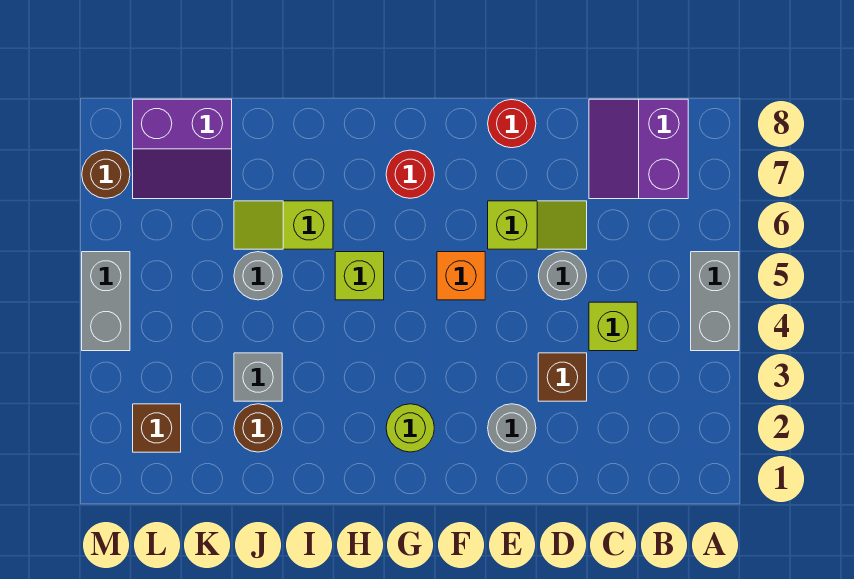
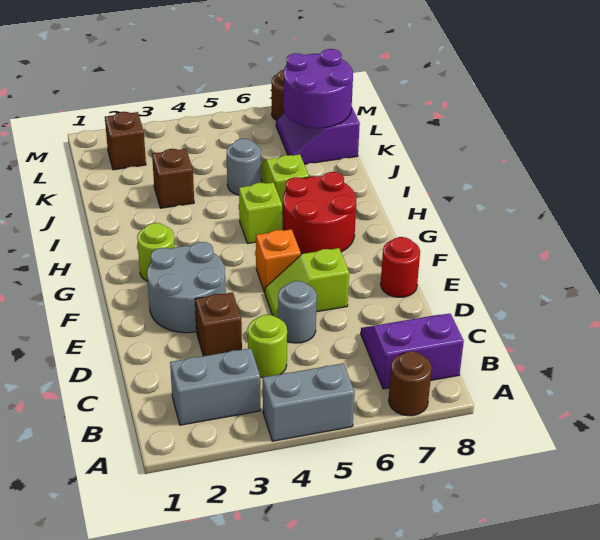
lime brick C4 level 1 -> lime round brick C4 level 1
lime slope D6:E6 level 1 top E -> lime slope E5:E6 level 1 top 6
grey round brick E2 level 1 -> grey round brick E2:F3 level 1
red round brick G7 level 1 -> red round brick G6:H7 level 1
brown round brick J2 level 1 -> brown round brick A7 level 1
grey brick J3 level 1 -> brown brick J3 level 1
none -> purple round brick K7:L8 level 2
grey brick M4:M5 level 1 -> grey brick B2:B3 level 1

